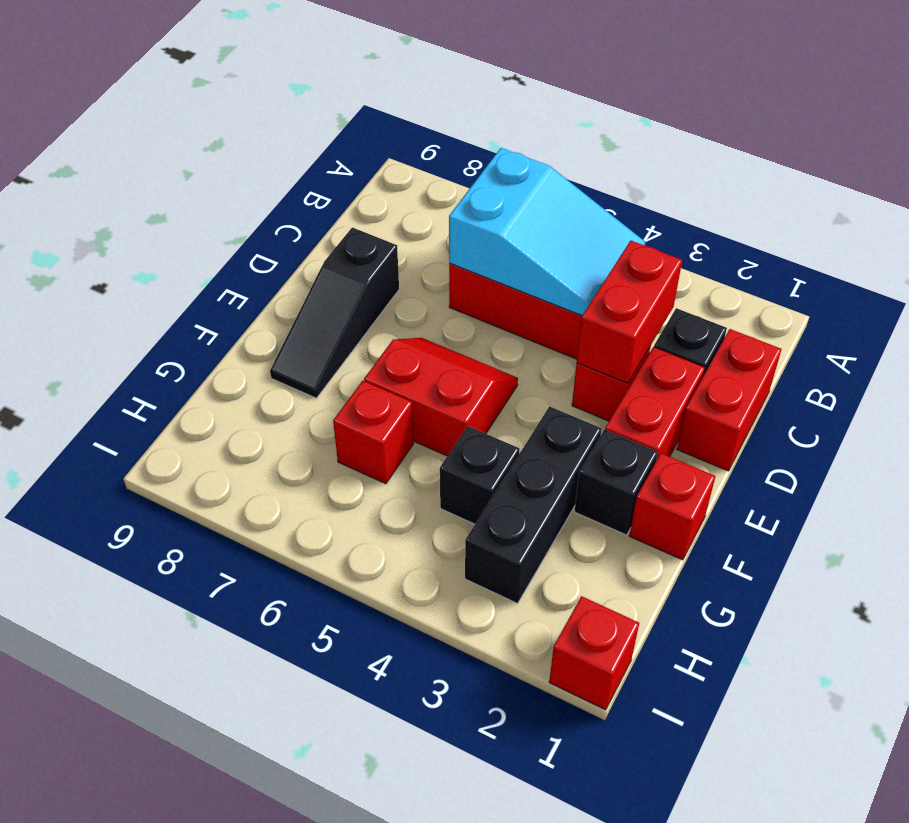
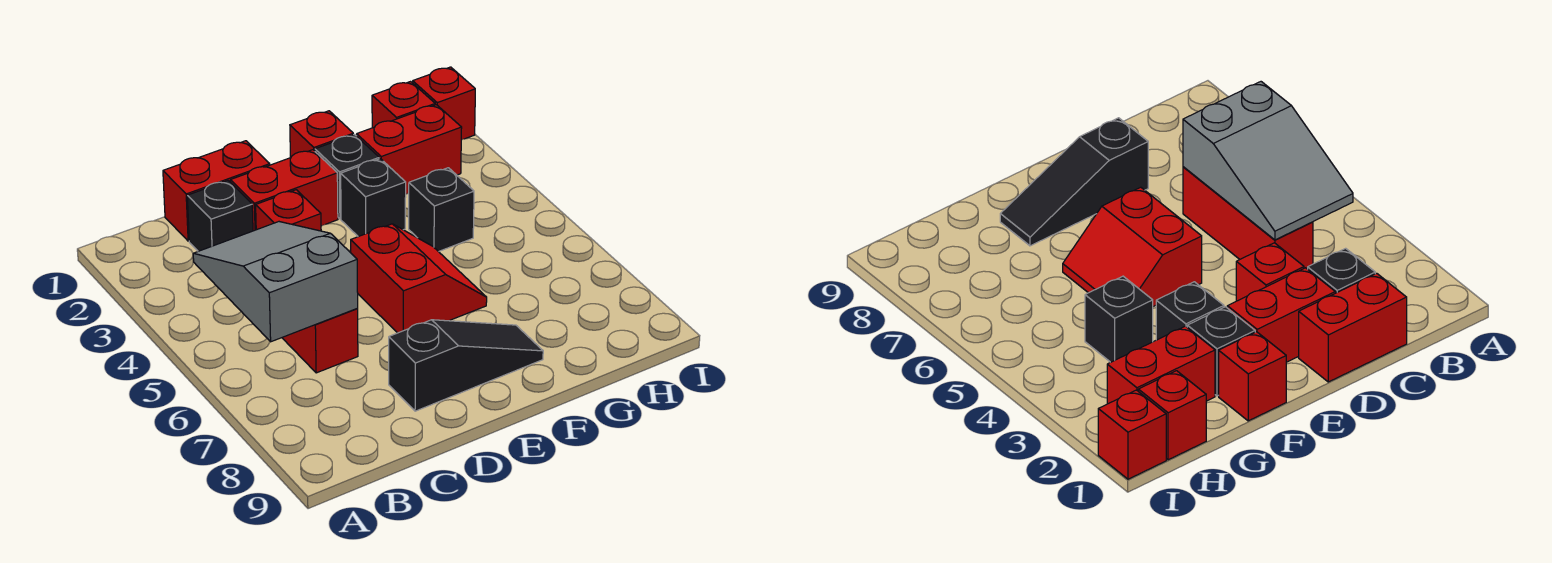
cyan slope B4:C6 level 2 top 6 -> grey slope B4:C6 level 2 top 6
red brick C3:D3 level 2 -> red brick G2:H2 level 1
red slope E5:F6 level 1 top F -> red slope E5:F6 level 1 top E
black brick F3:H3 level 1 -> black brick F3 level 1
red brick G6 level 1 -> red brick H1 level 1

